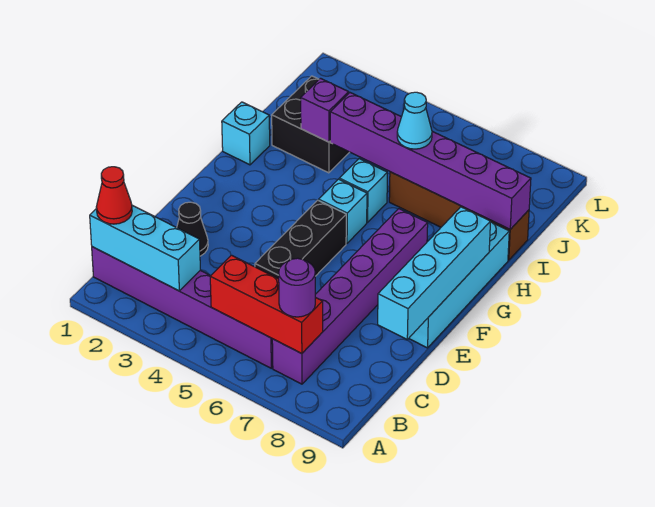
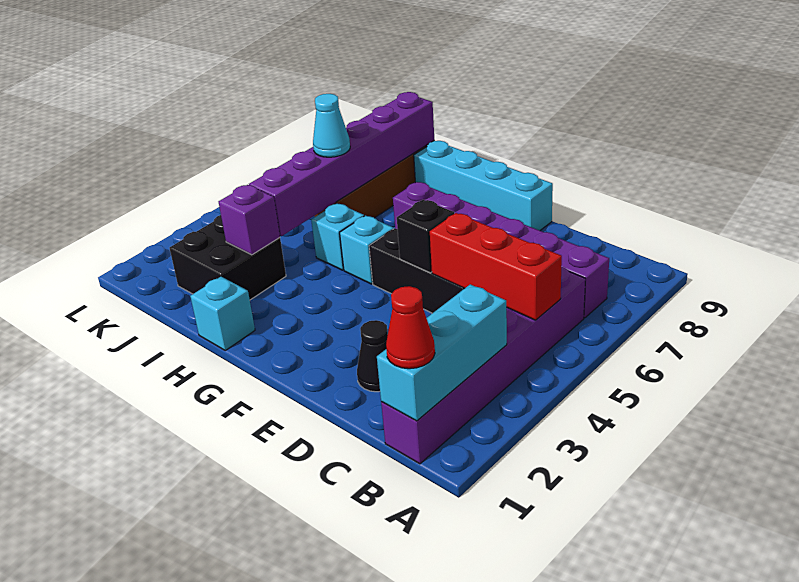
red brick B5:B7 level 2 -> red brick B5:D5 level 2
purple round brick B7 level 3 -> none
cyan brick D9:G9 level 2 -> none
none -> black brick E5 level 2

